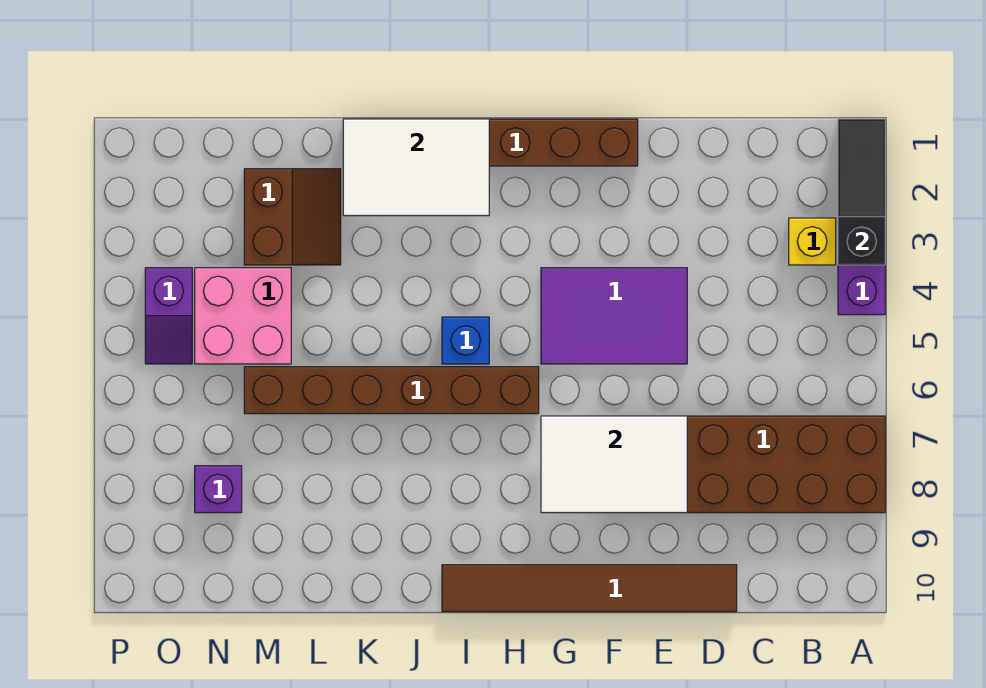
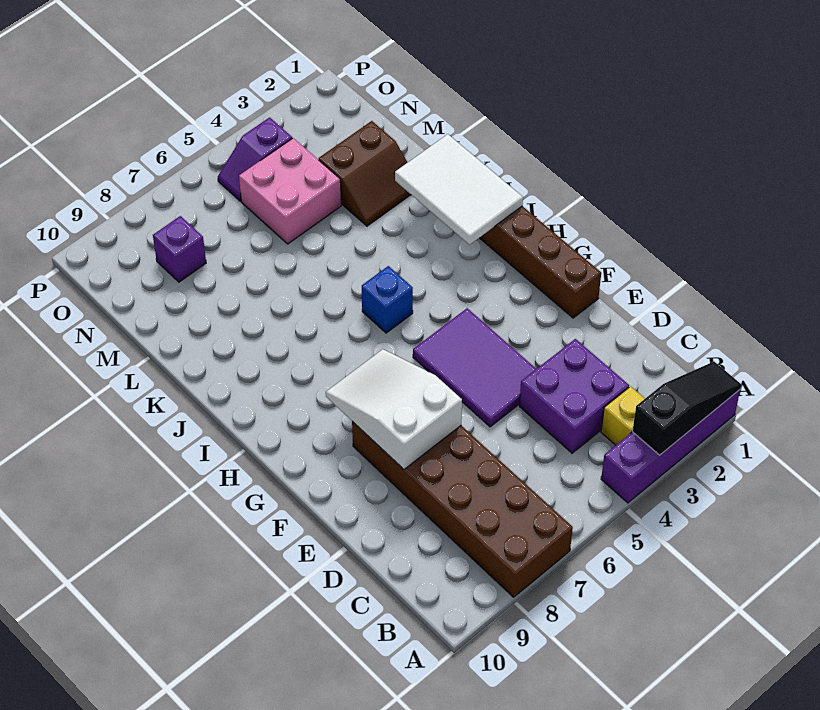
none -> purple brick C3:D4 level 1
brown tile D10:I10 level 1 -> none
white tile E7:G8 level 2 -> white slope E7:G8 level 2 top E
brown brick H6:M6 level 1 -> none

